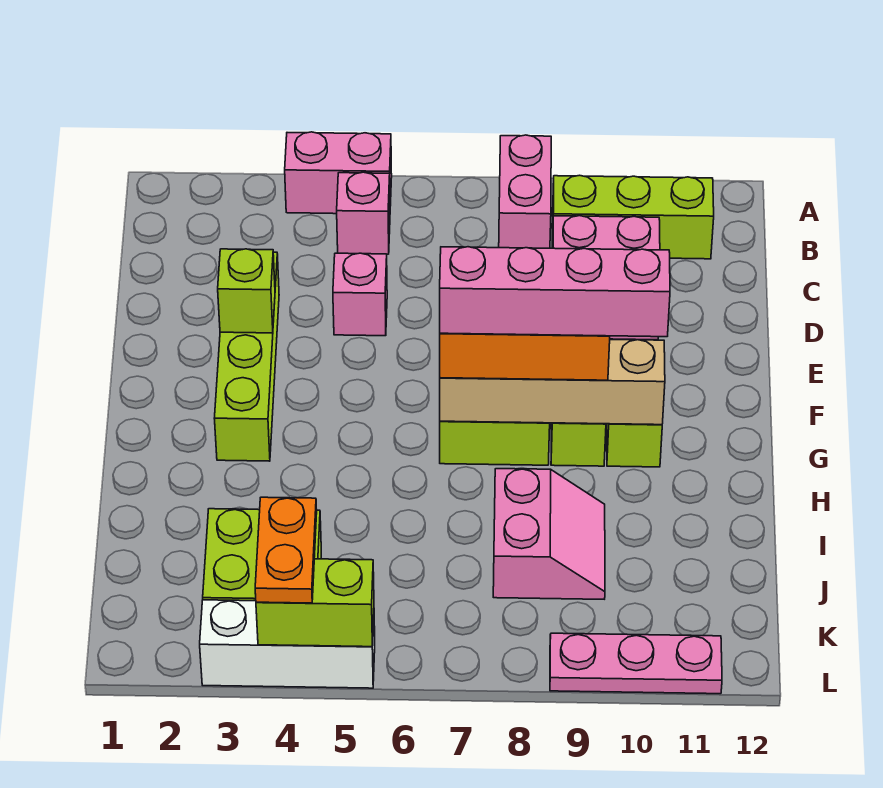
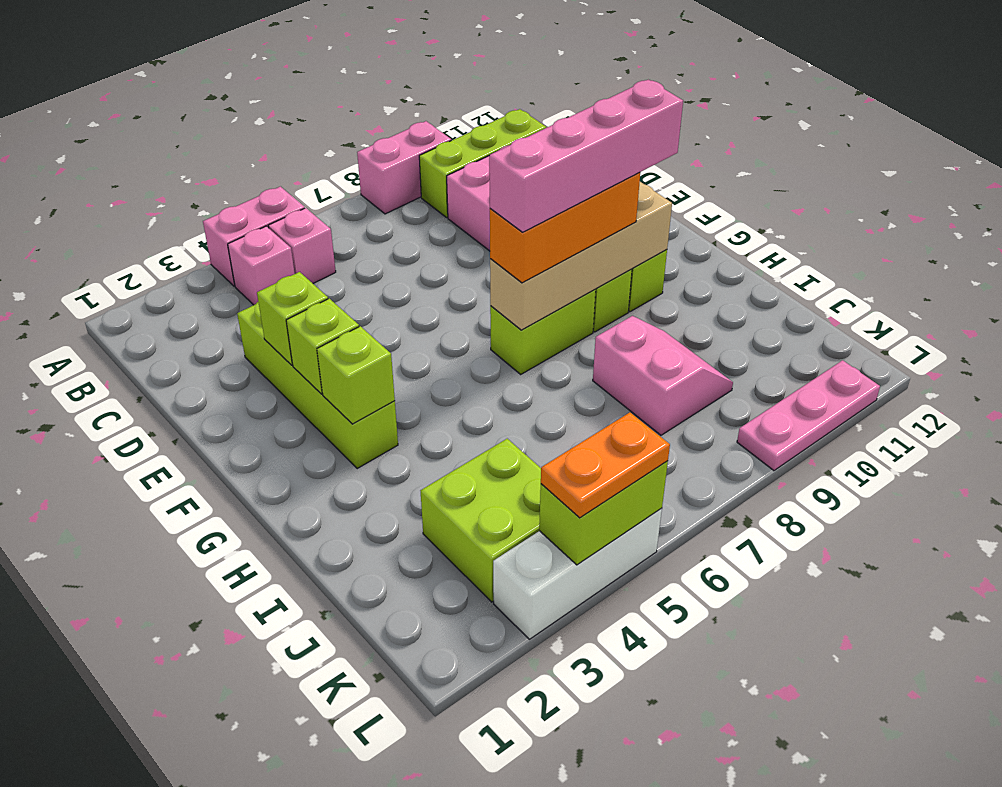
pink brick A8:B8 level 1 -> pink brick A8:A9 level 1
pink brick D5 level 1 -> pink brick B4 level 1
none -> lime brick F3 level 2
none -> lime brick G3 level 2
orange plate K4:L4 level 3 -> orange plate L4:L5 level 3

